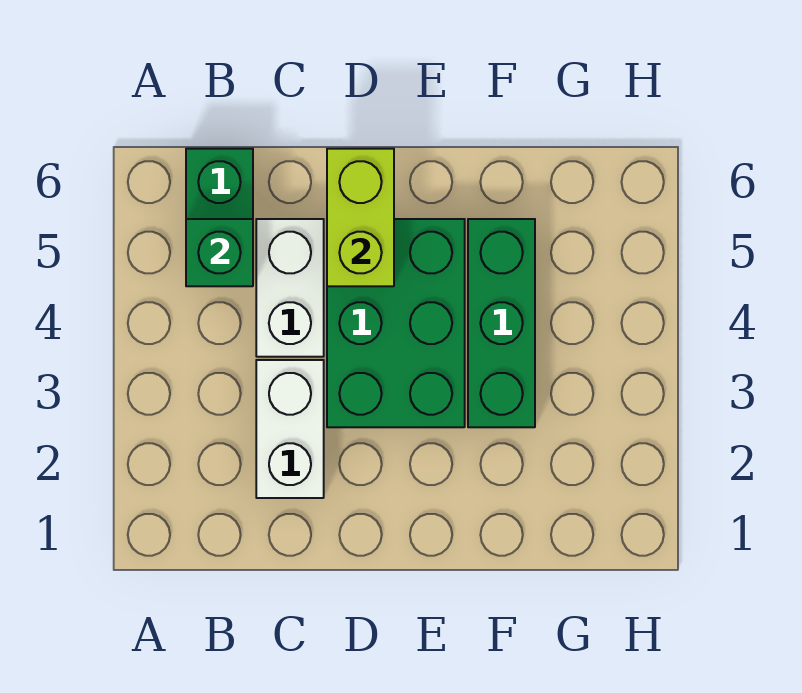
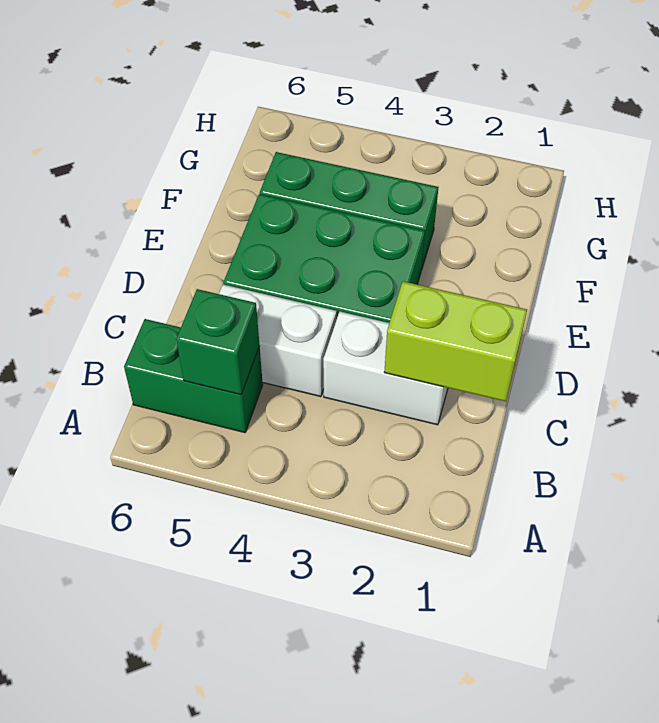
lime brick D5:D6 level 2 -> lime brick C1:C2 level 2

